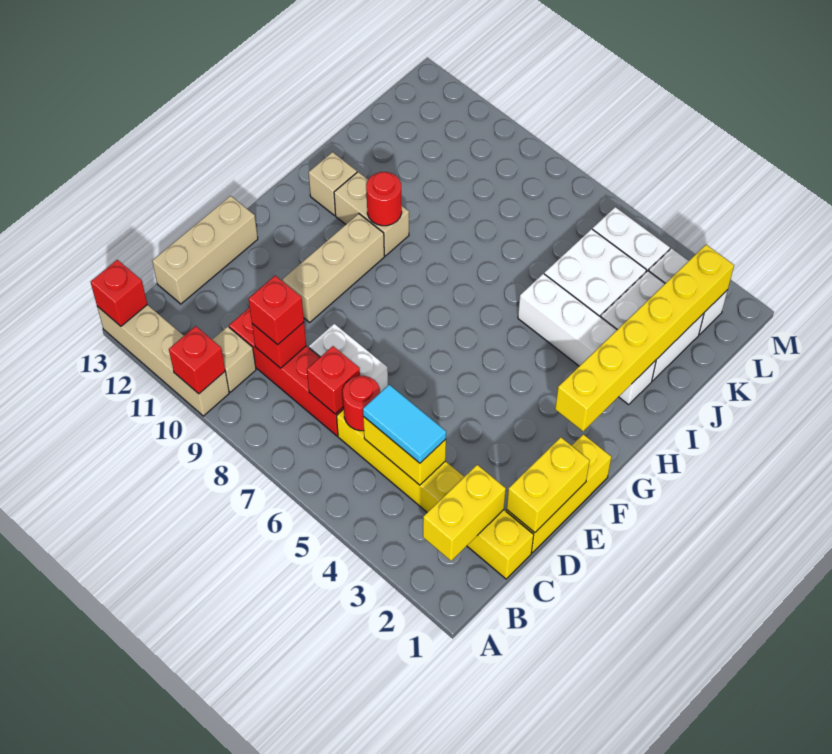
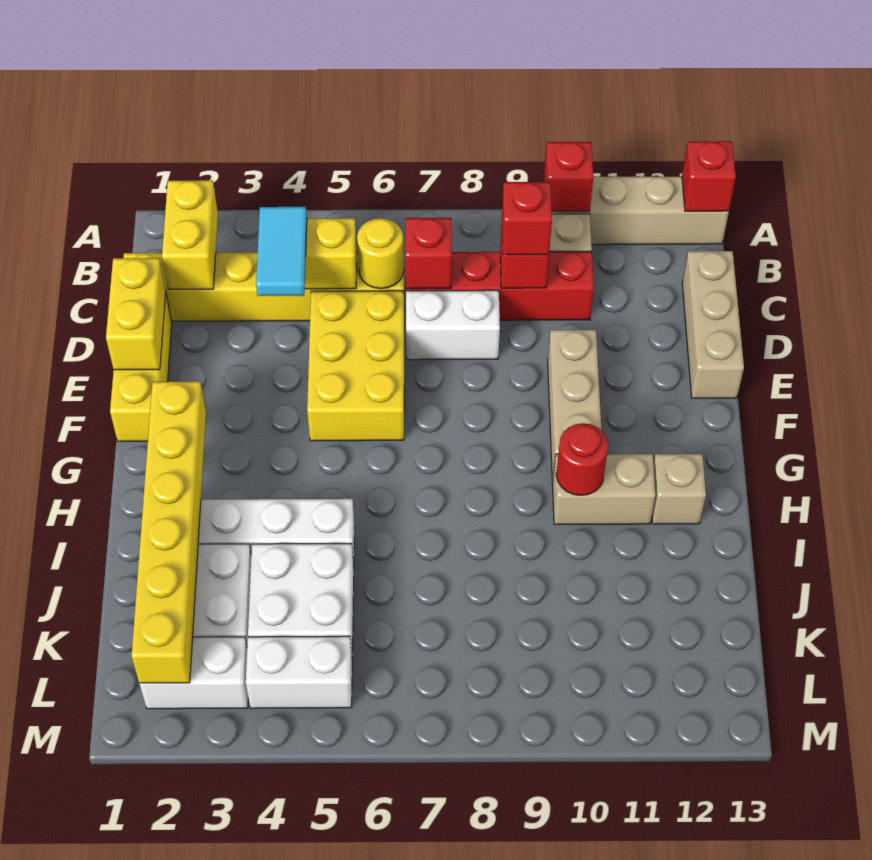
cyan tile C4:C5 level 3 -> cyan tile C4:D4 level 3
red round brick C6 level 2 -> yellow round brick C6 level 2
none -> yellow brick D5:F6 level 1

